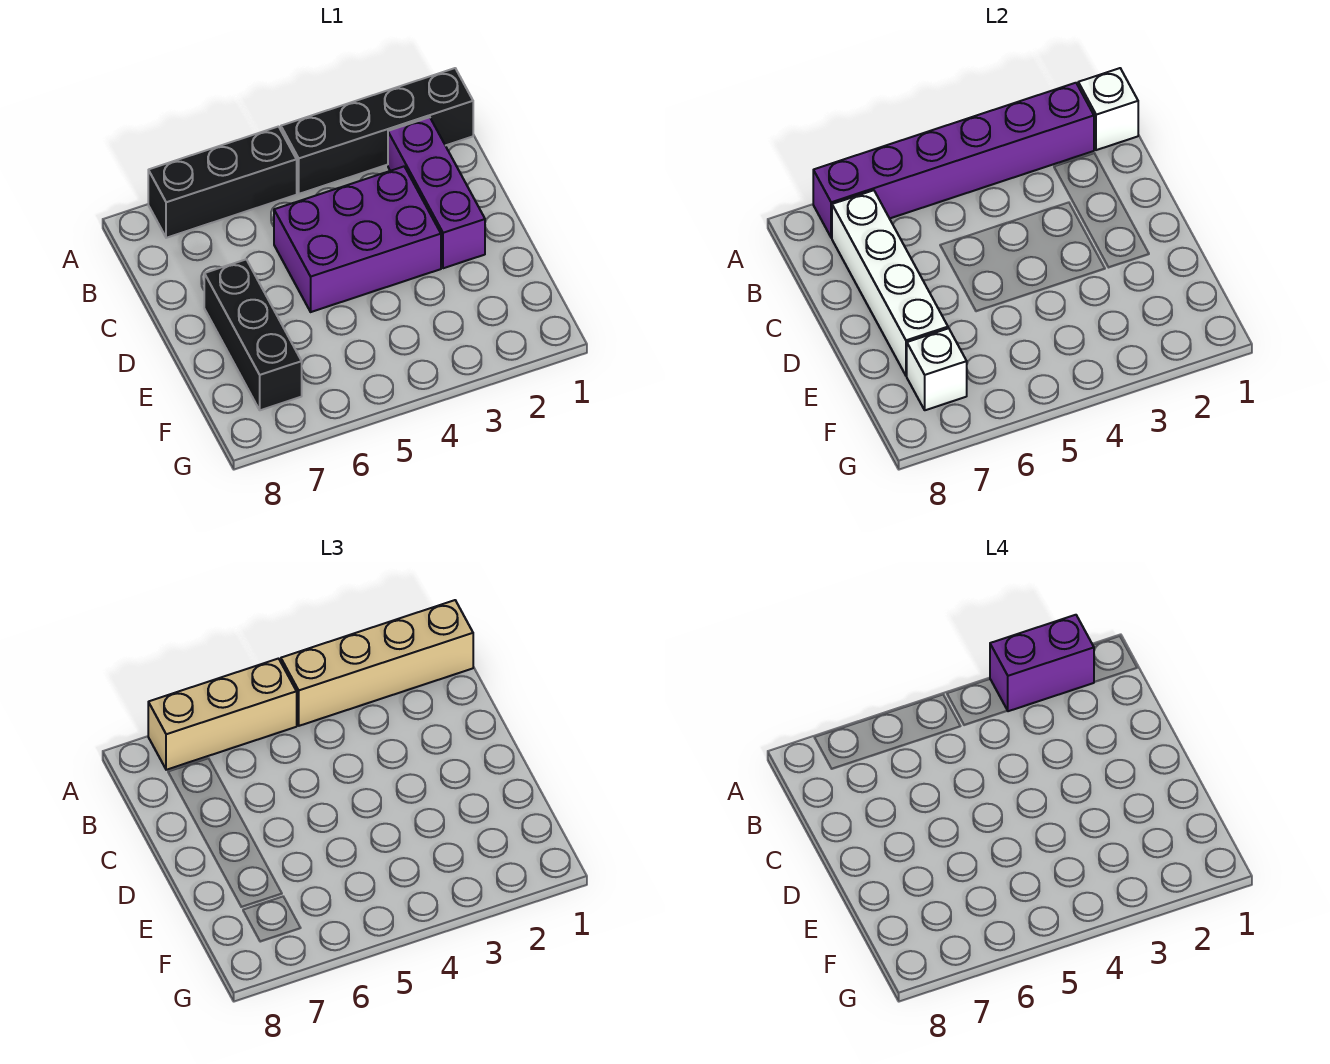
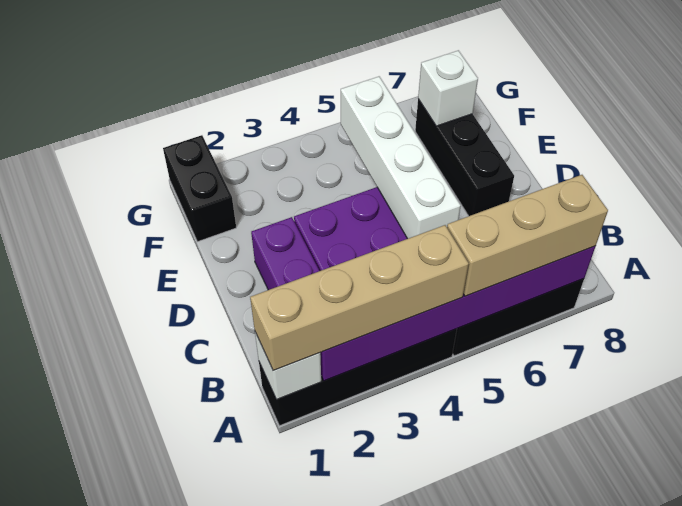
purple brick A2:A3 level 4 -> none
white brick B7:E7 level 2 -> white brick C5:F5 level 2
none -> black brick F1:G1 level 1

